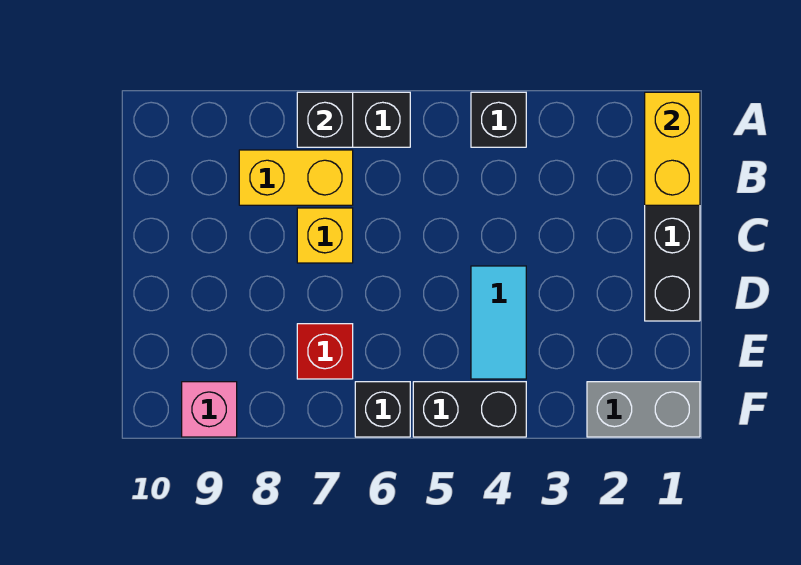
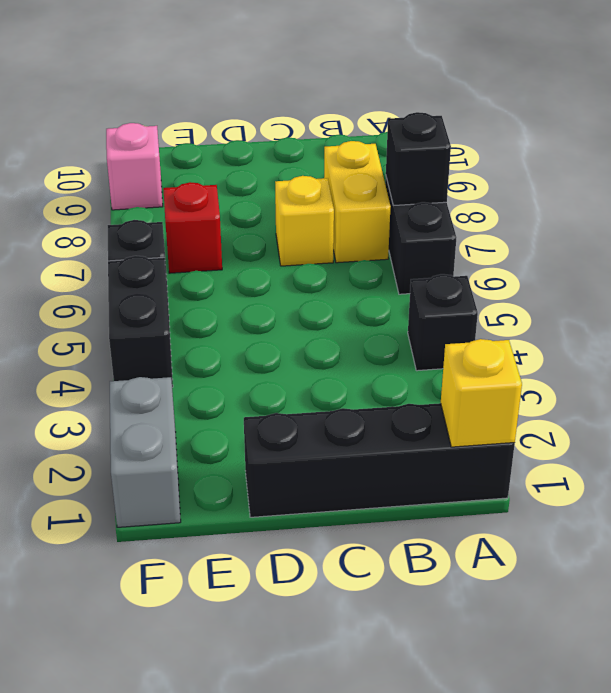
yellow brick A1:B1 level 2 -> yellow brick A1 level 2
cyan tile D4:E4 level 1 -> none

